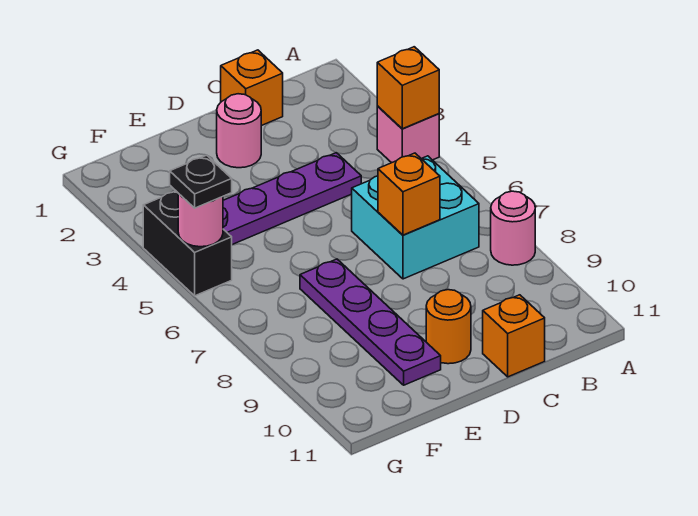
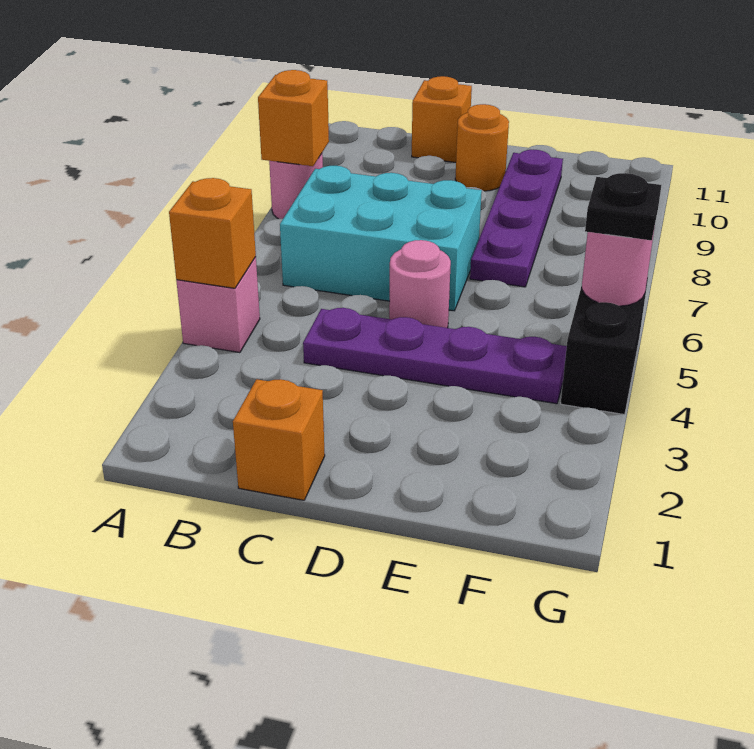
cyan brick B6:C7 level 1 -> cyan brick B6:D7 level 1
orange brick C7 level 2 -> orange brick A8 level 2
pink round brick D2 level 1 -> pink round brick D5 level 1

